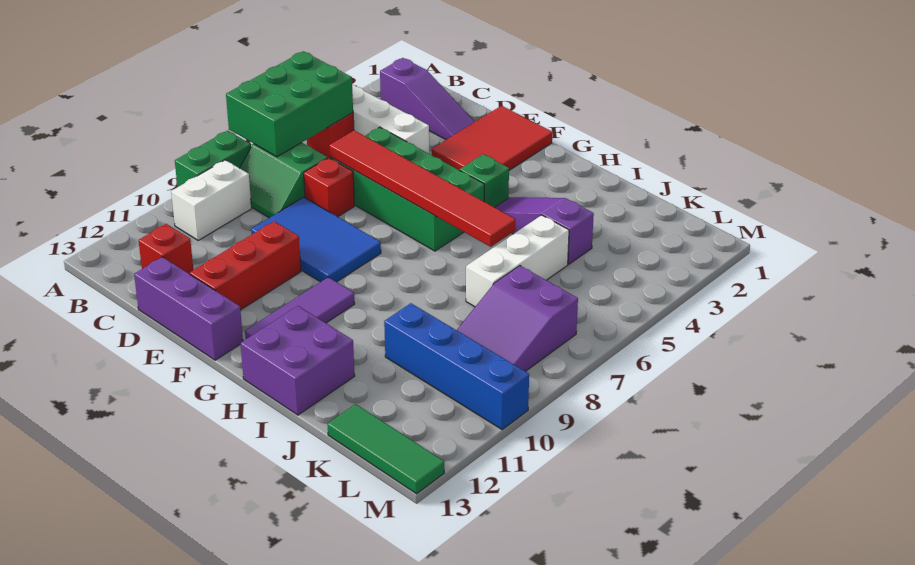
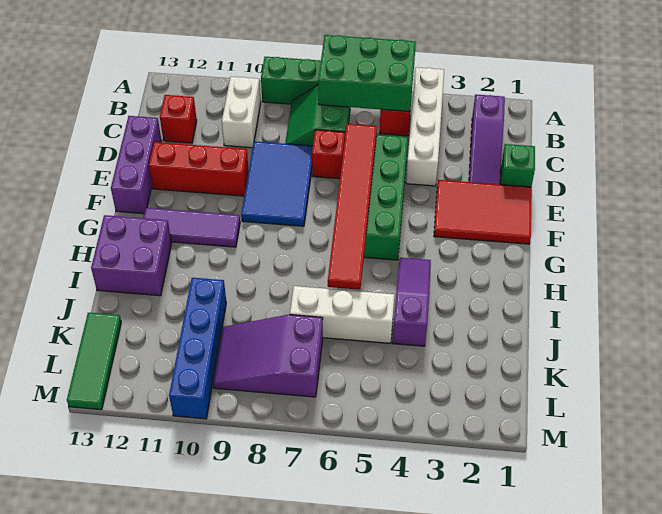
white brick B9:B10 level 1 -> white brick B10:C10 level 1
green brick G4 level 1 -> green brick D1 level 1

